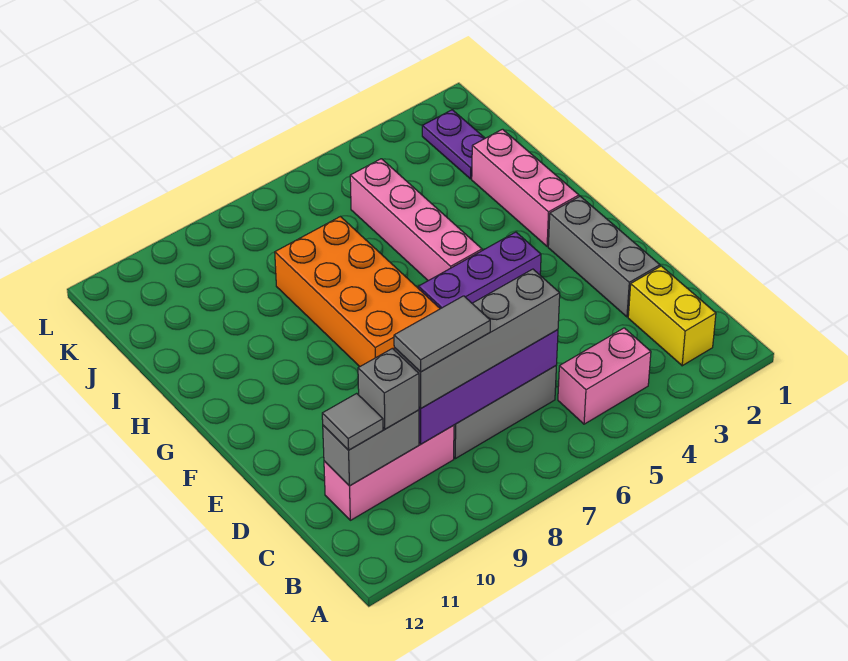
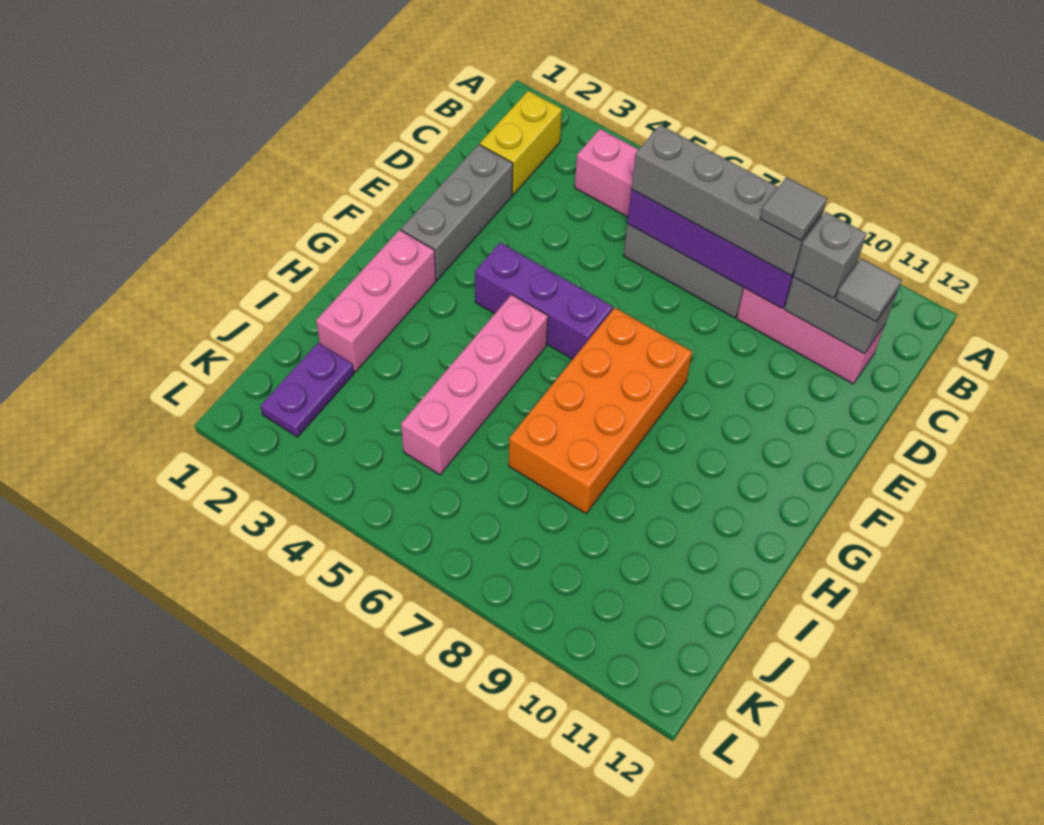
grey tile C8:C9 level 4 -> grey tile C9 level 4

